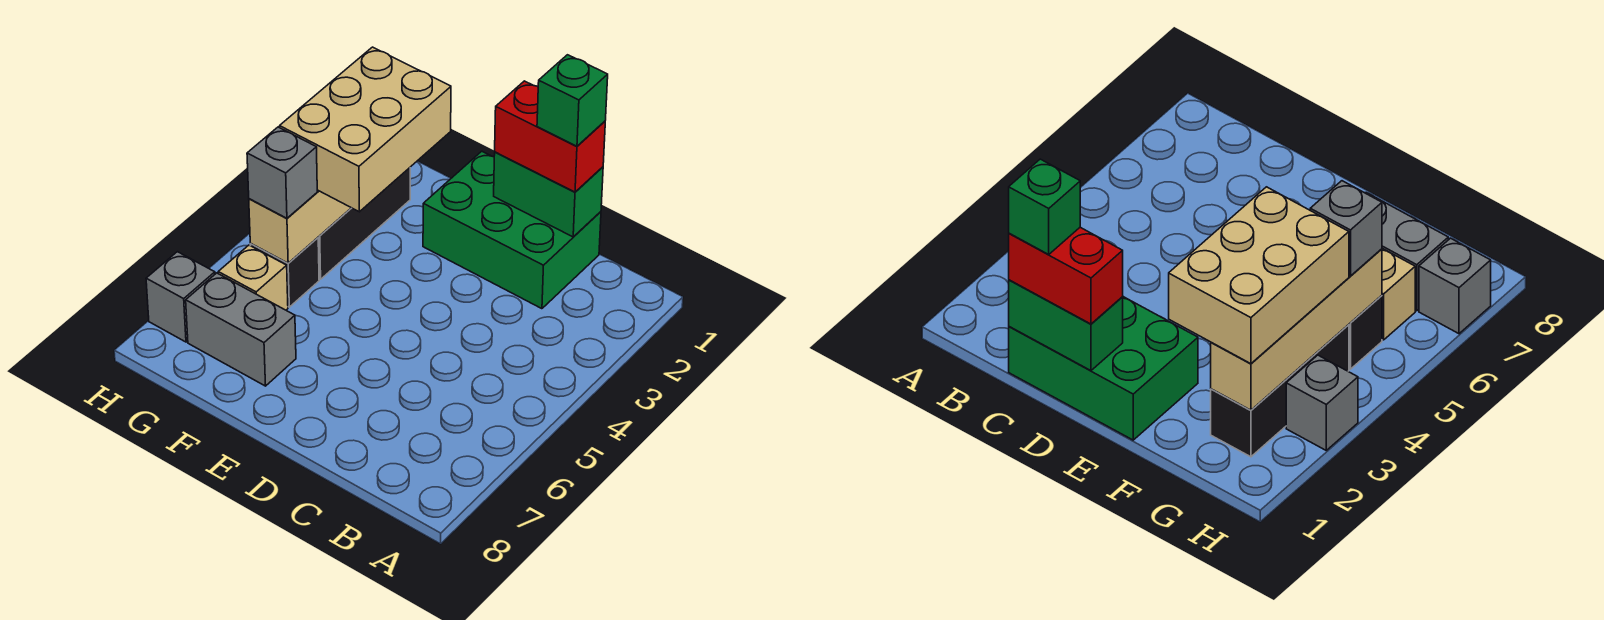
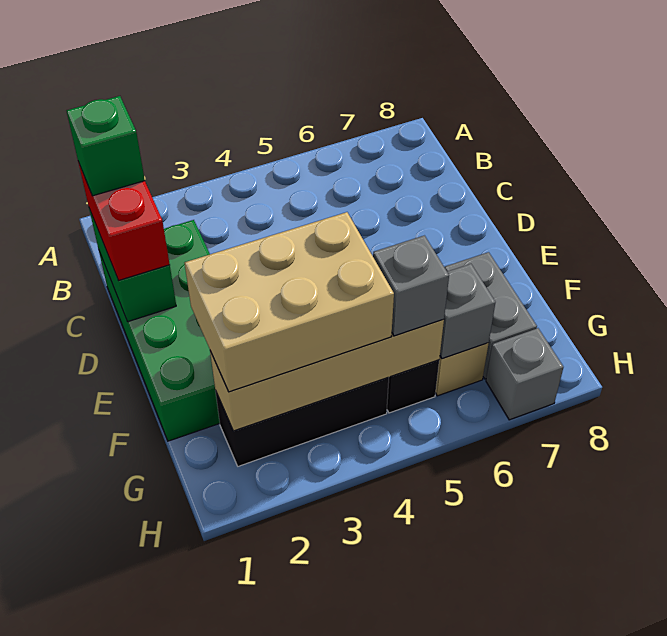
green brick C1:E2 level 1 -> green brick C1:F2 level 1
grey brick H3 level 1 -> grey brick G6 level 2

